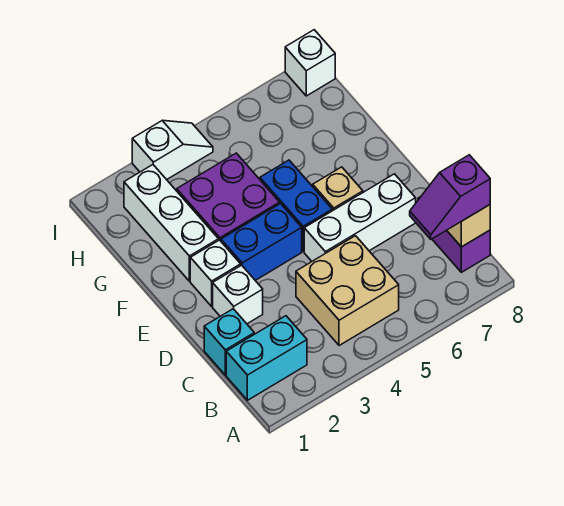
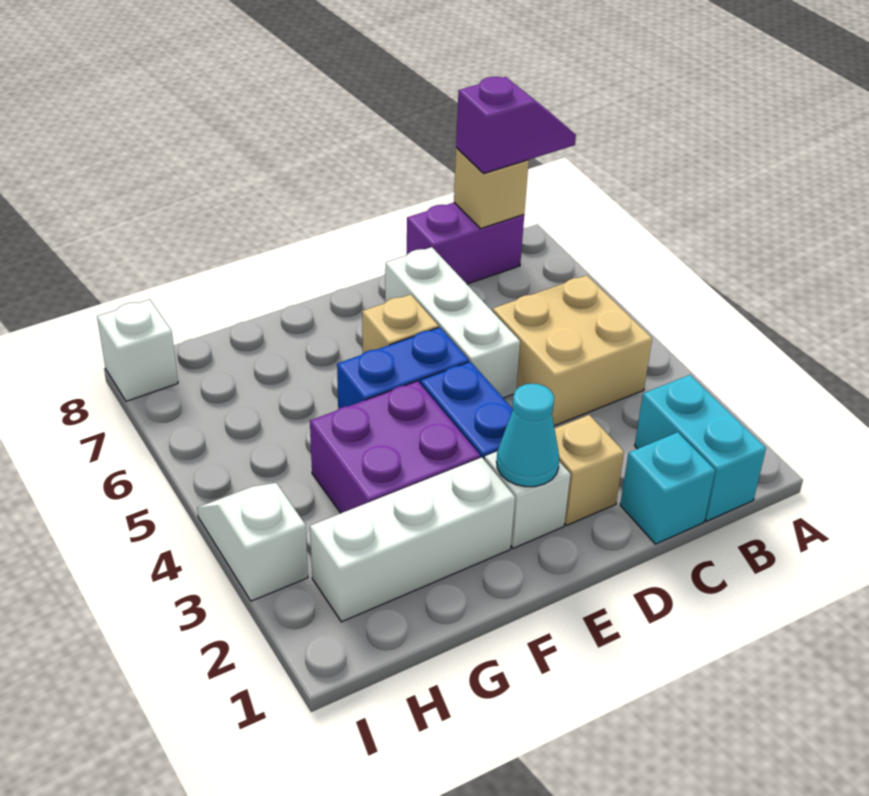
purple slope B7:B8 level 3 top 8 -> purple slope A8:B8 level 3 top B
white brick D2 level 1 -> tan brick D2 level 1
none -> cyan cone E2 level 2

